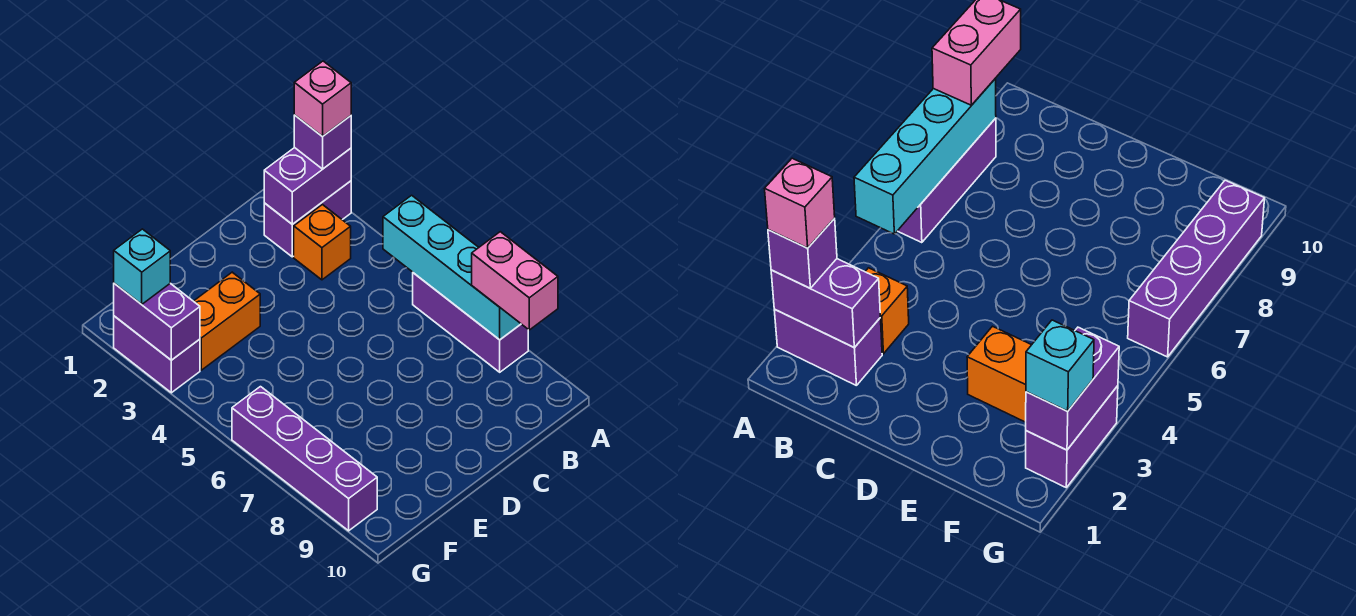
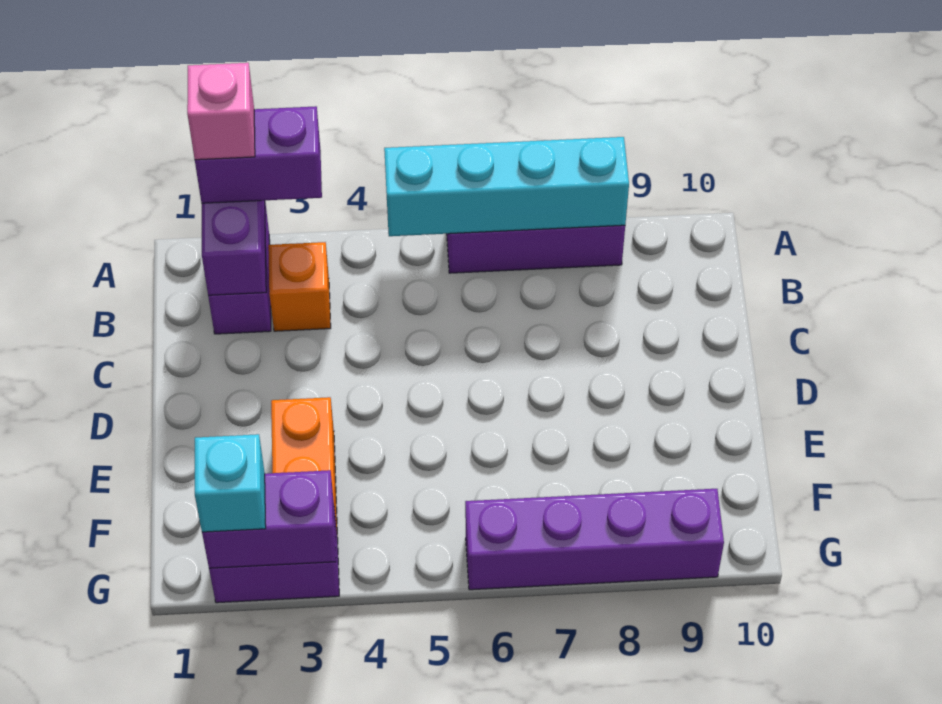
purple brick A2 level 3 -> purple brick A2:A3 level 3
pink brick A8:A9 level 3 -> none

